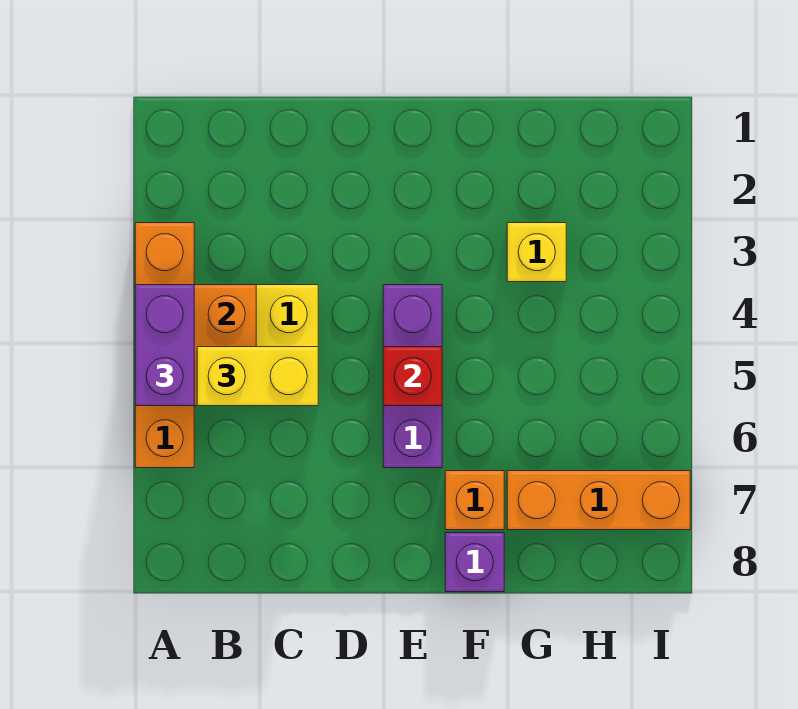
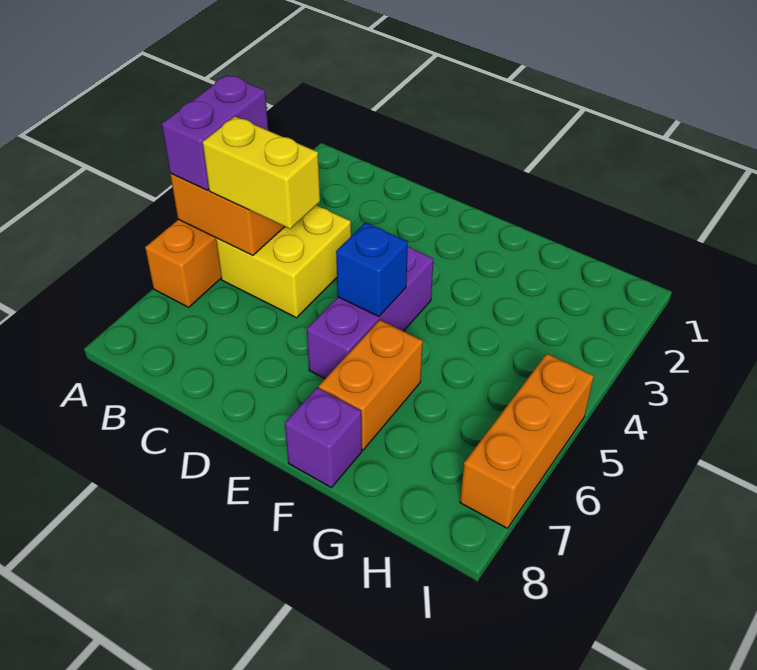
red brick E5 level 2 -> blue brick E5 level 2
orange brick F7 level 1 -> orange brick F6:F7 level 1
yellow brick G3 level 1 -> none
orange brick G7:I7 level 1 -> orange brick I5:I7 level 1

